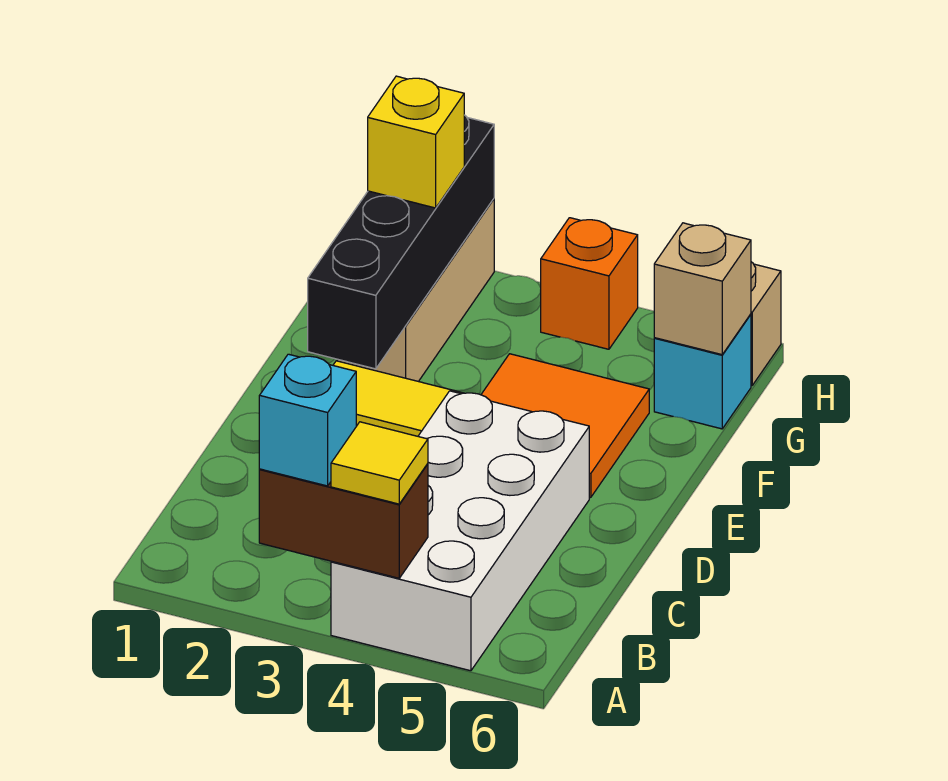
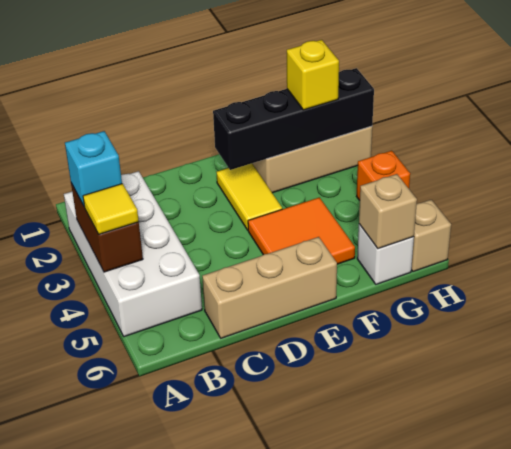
white brick A4:D5 level 1 -> white brick A2:B5 level 1
none -> tan brick C6:E6 level 1
cyan brick G6 level 1 -> white brick G6 level 1

